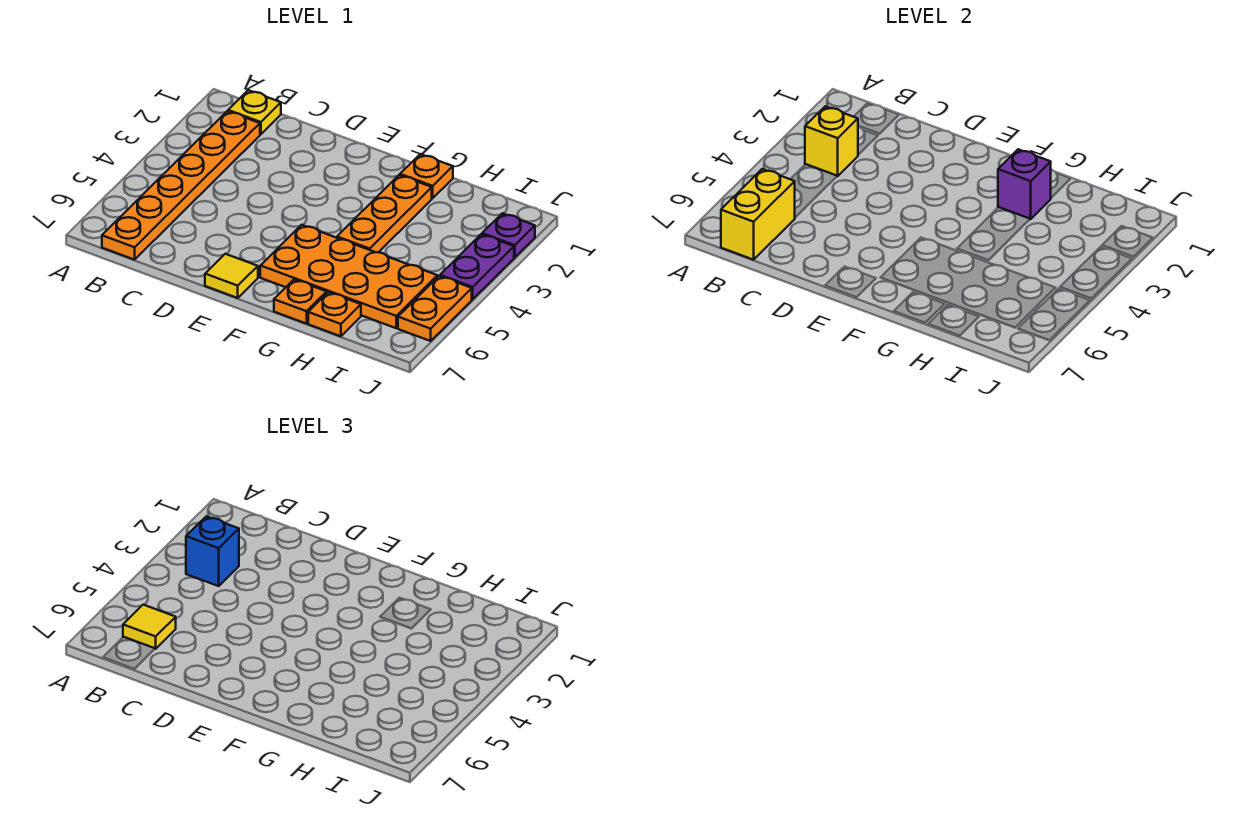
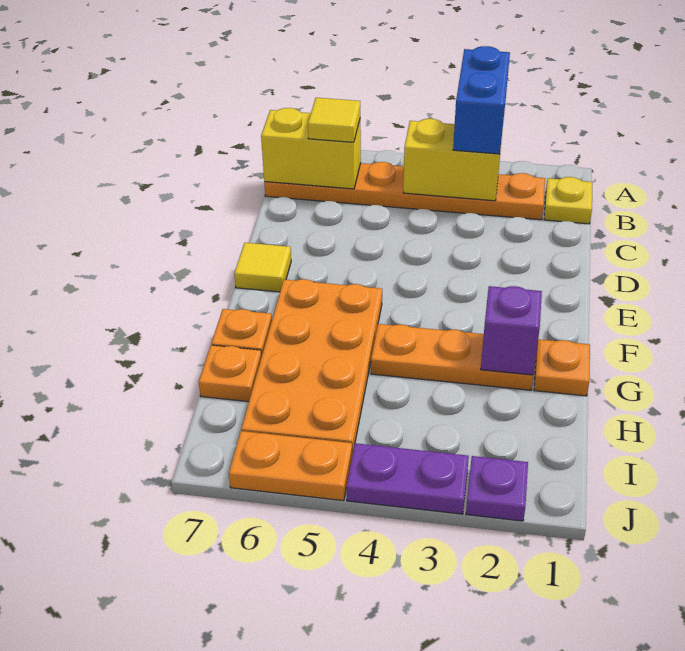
yellow brick B3 level 2 -> yellow brick B3:B4 level 2
blue brick B3 level 3 -> blue brick A3:B3 level 3

